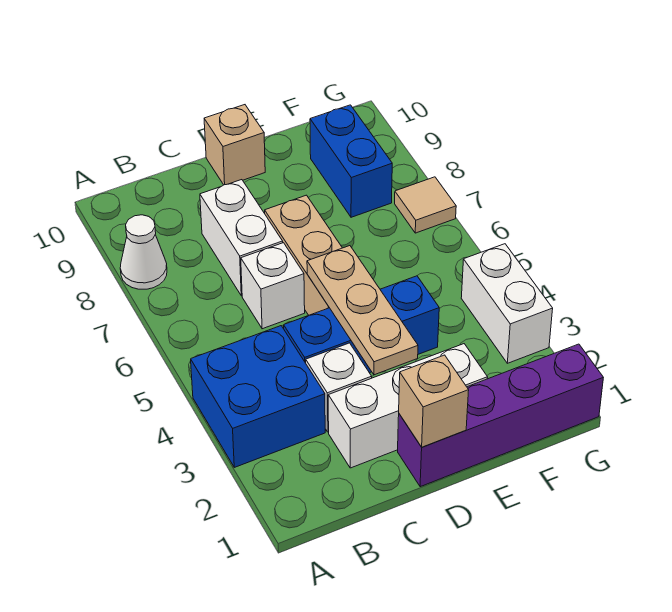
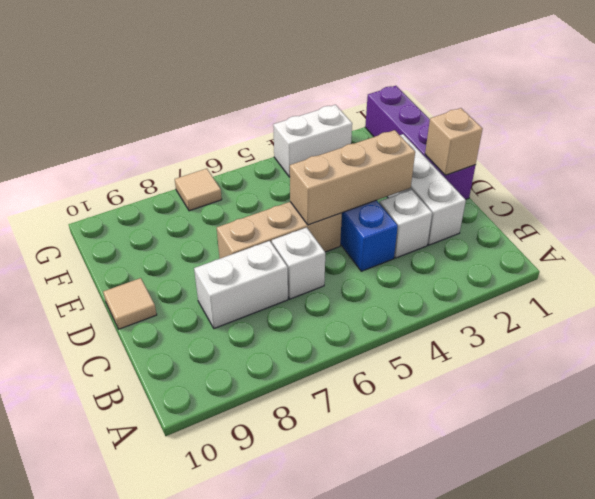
blue brick A3:B4 level 1 -> none
white cone A8 level 1 -> none
tan plate D3:D5 level 2 -> tan brick D3:D5 level 2
tan brick D10 level 1 -> tan tile D10 level 1
blue brick F8:F9 level 1 -> none

